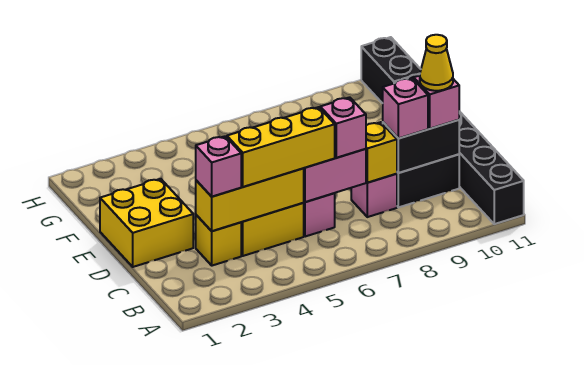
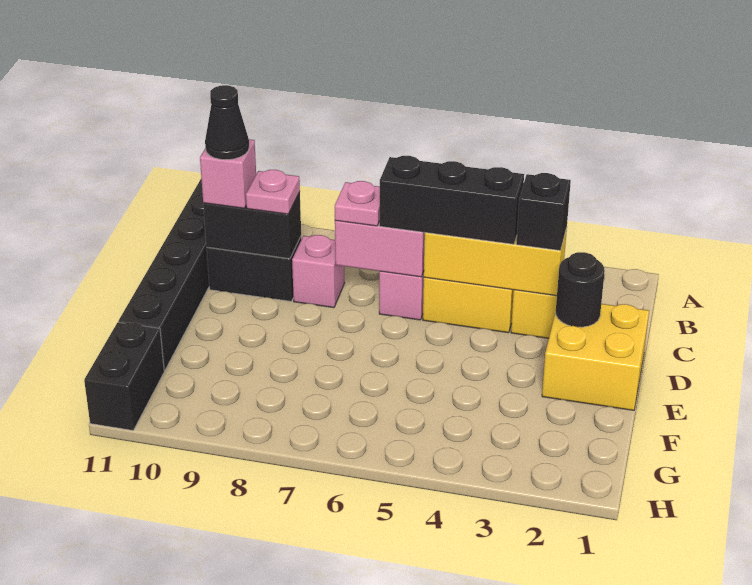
pink brick C3 level 3 -> black brick C3 level 3
yellow brick C4:C6 level 3 -> black brick C4:C6 level 3
pink brick C7 level 3 -> pink plate C7 level 3
yellow brick C8 level 2 -> none
pink brick C9 level 3 -> pink plate C9 level 3
yellow cone C10 level 4 -> black cone C10 level 4
none -> black round brick D2 level 2

